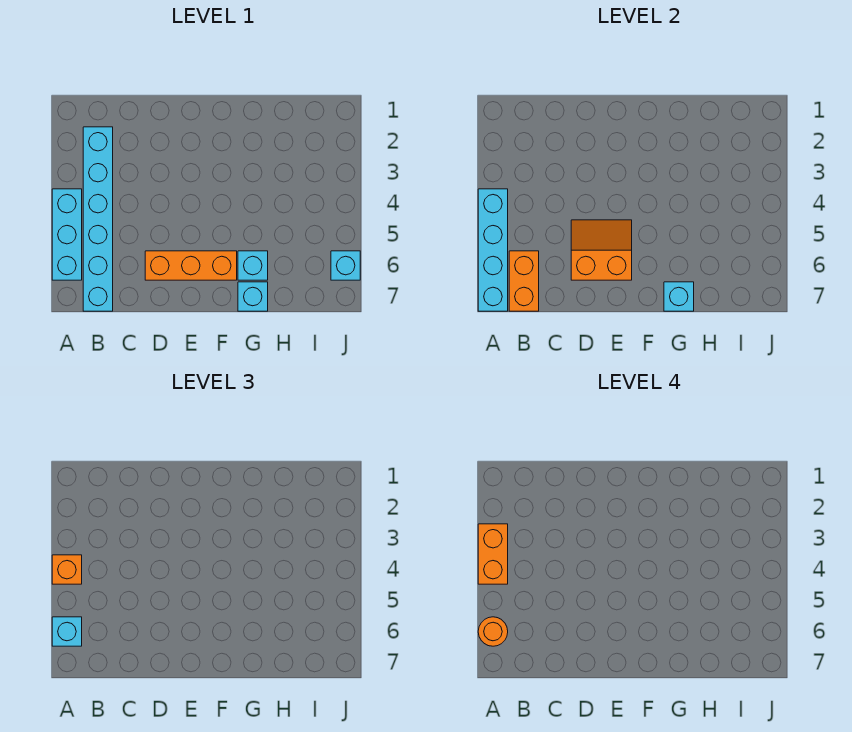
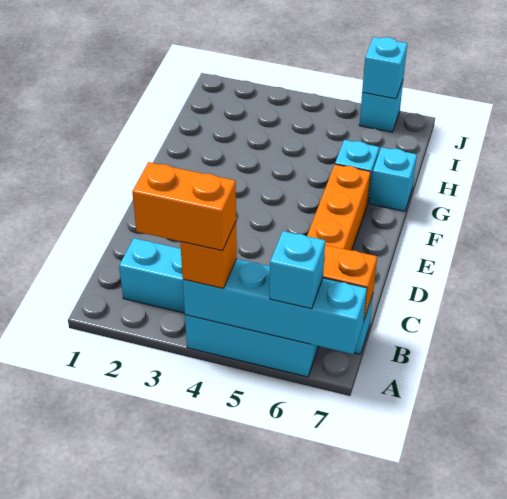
orange round brick A6 level 4 -> none
orange slope D5:E6 level 2 top 6 -> none
cyan brick G7 level 2 -> cyan brick J6 level 2

